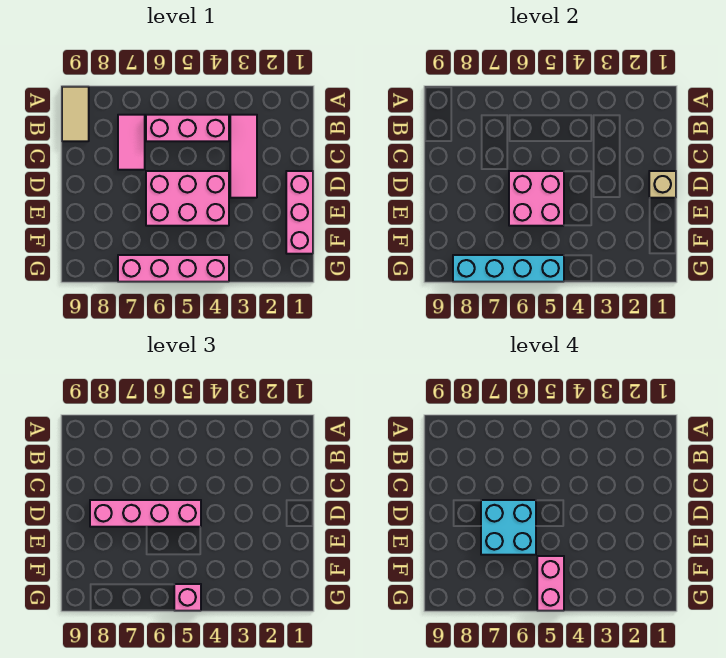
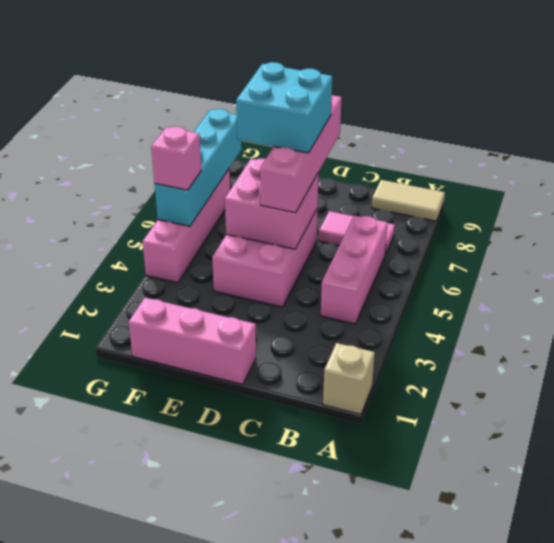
pink tile B3:D3 level 1 -> none
tan brick D1 level 2 -> tan brick A1 level 1
pink brick F5:G5 level 4 -> none

